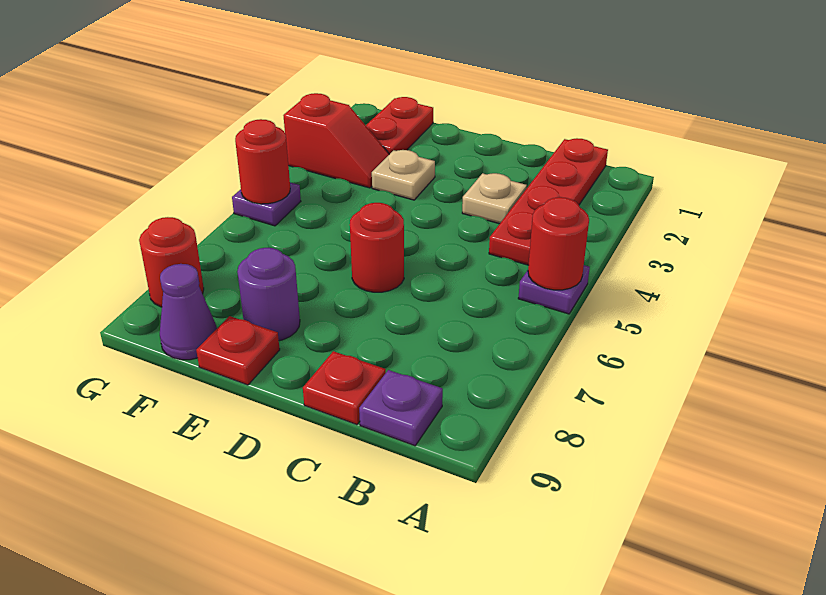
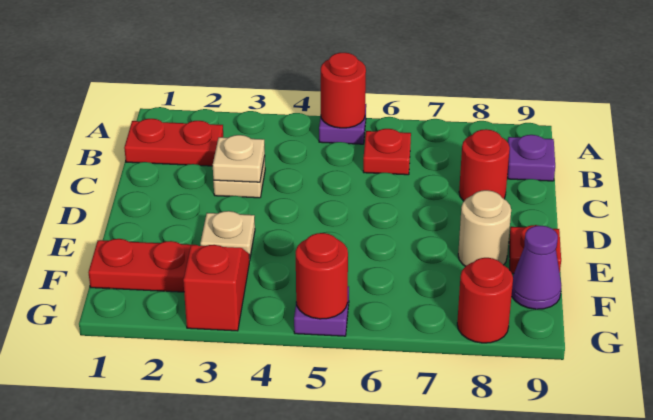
red plate B1:B4 level 1 -> red plate B1:B2 level 1
none -> tan plate C3 level 2
red plate C9 level 1 -> red plate B6 level 1
red round brick D6 level 1 -> red round brick C8 level 1
purple round brick E8 level 1 -> tan round brick E8 level 1

